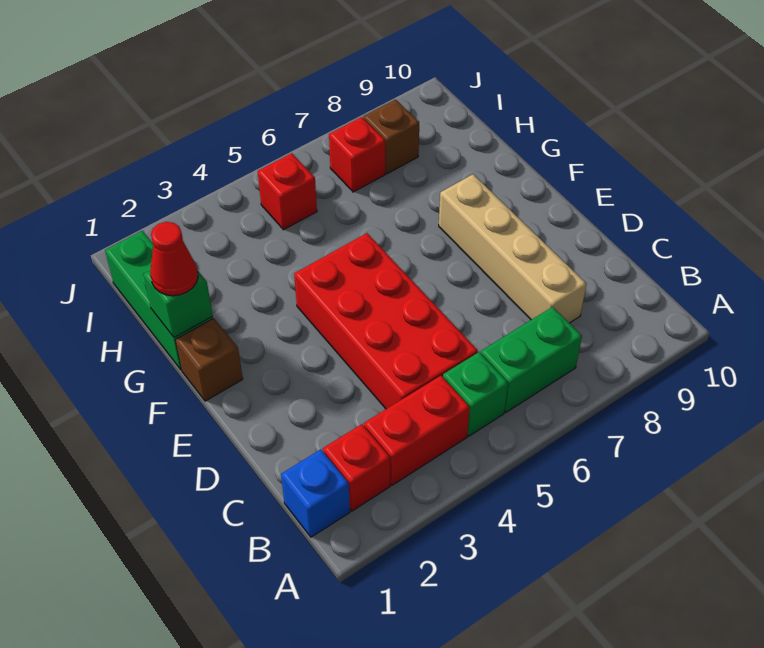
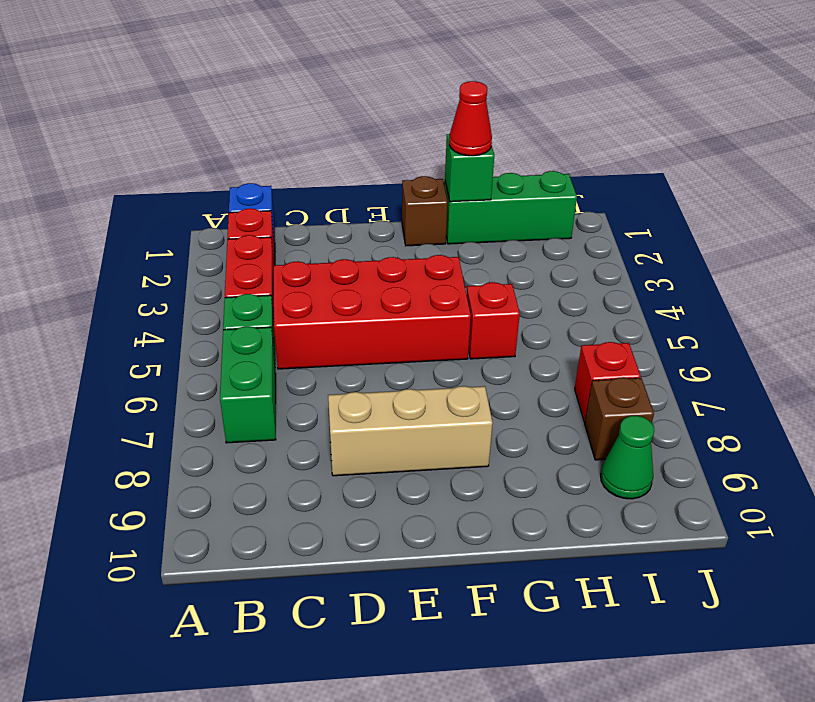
tan brick C8:F8 level 1 -> tan brick D8:F8 level 1
red brick I5 level 1 -> red brick G5 level 1
none -> green cone I9 level 1

